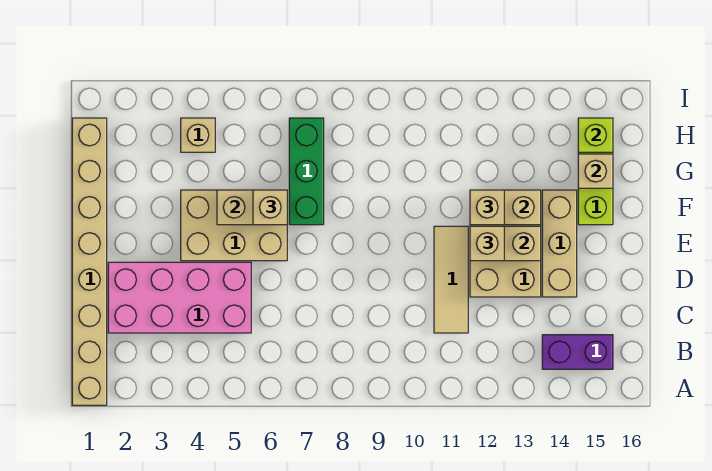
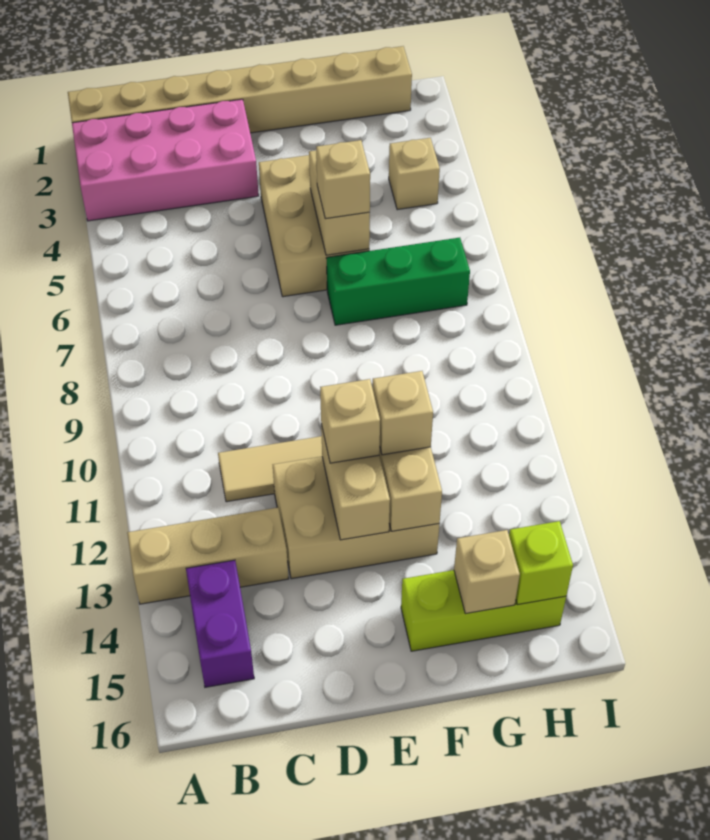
pink brick C2:D5 level 1 -> pink brick A2:D3 level 1
tan brick D14:F14 level 1 -> tan brick A13:C13 level 1

